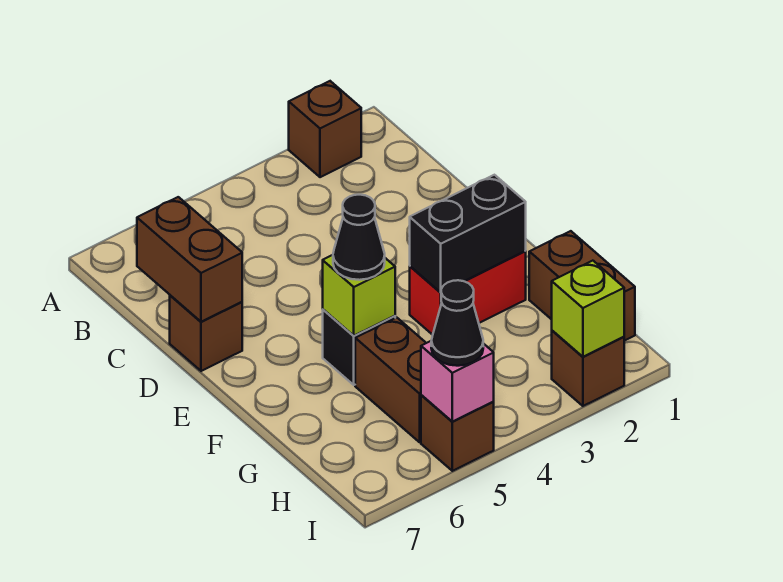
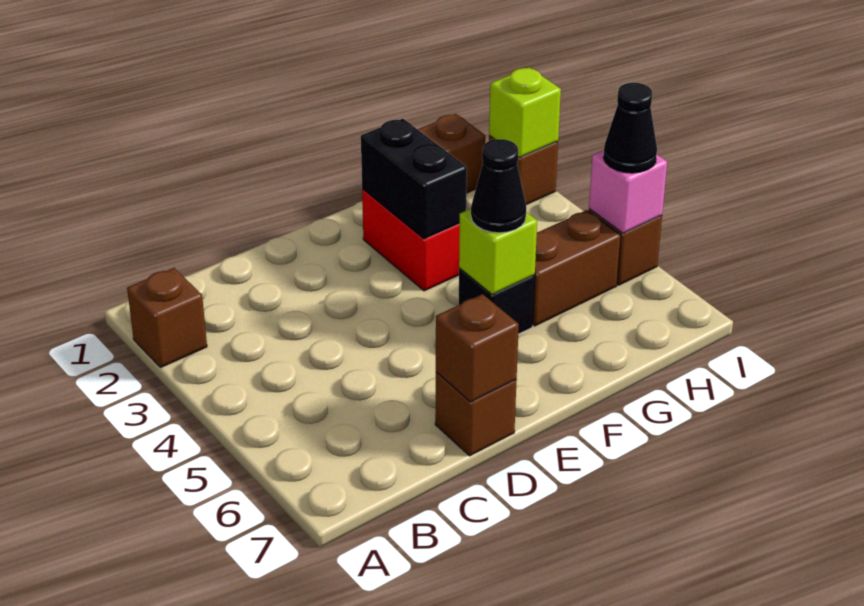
brown brick C7:D7 level 2 -> brown brick D7 level 2

